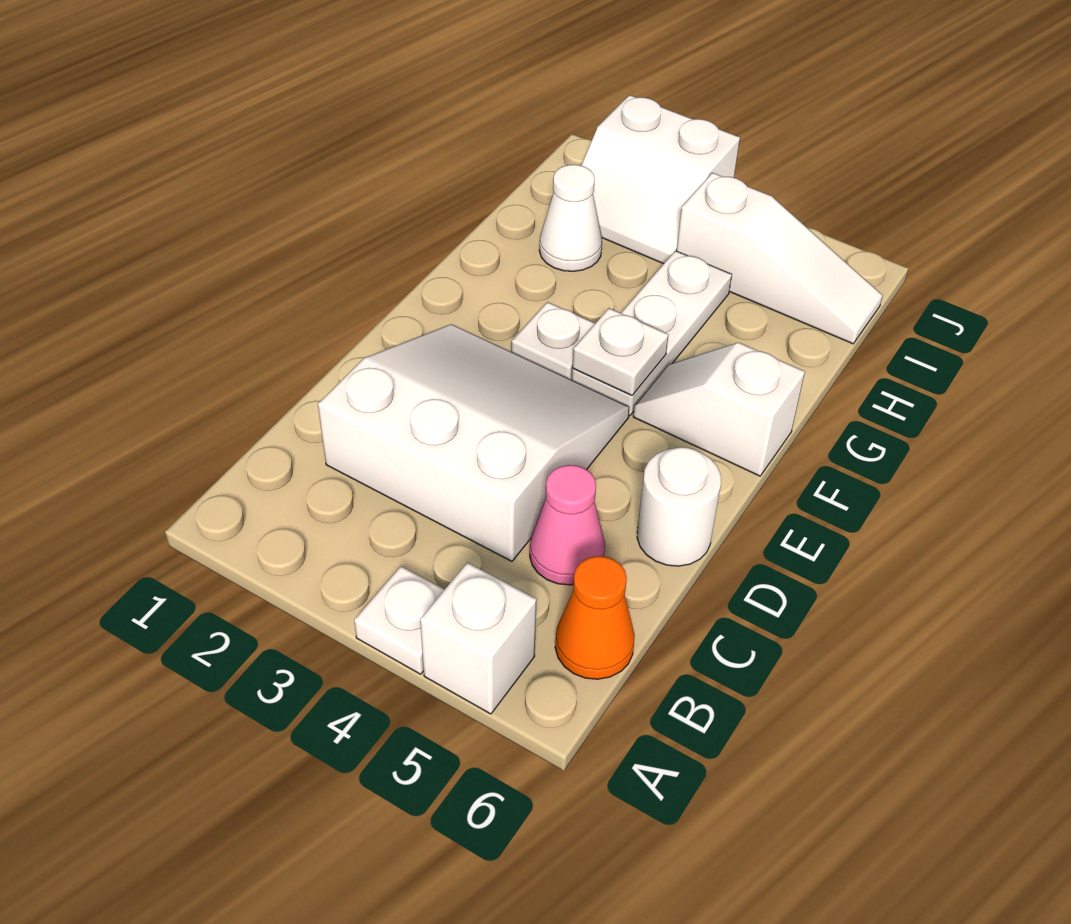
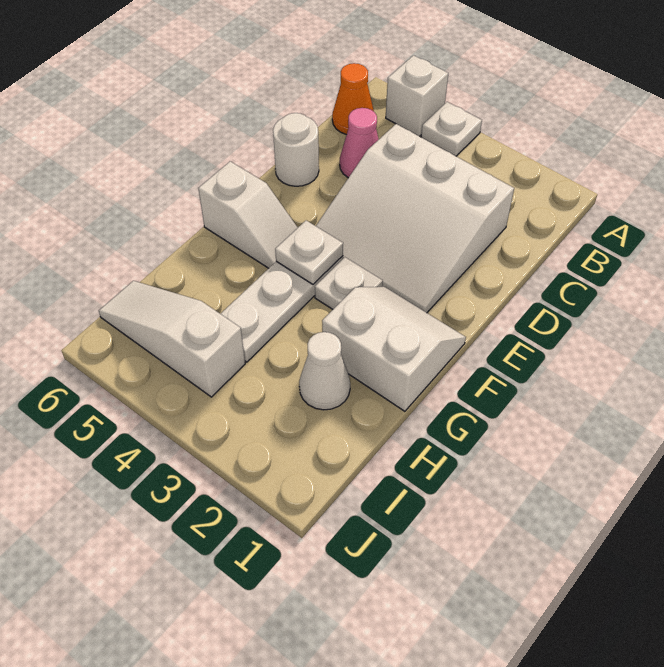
white slope I2:J3 level 1 top J -> white slope F1:G2 level 1 top G

